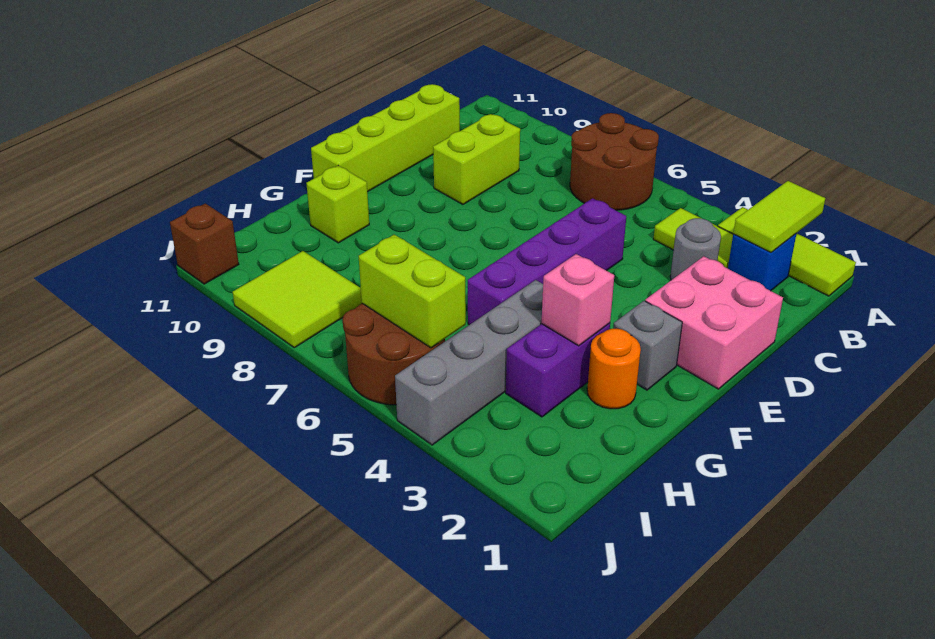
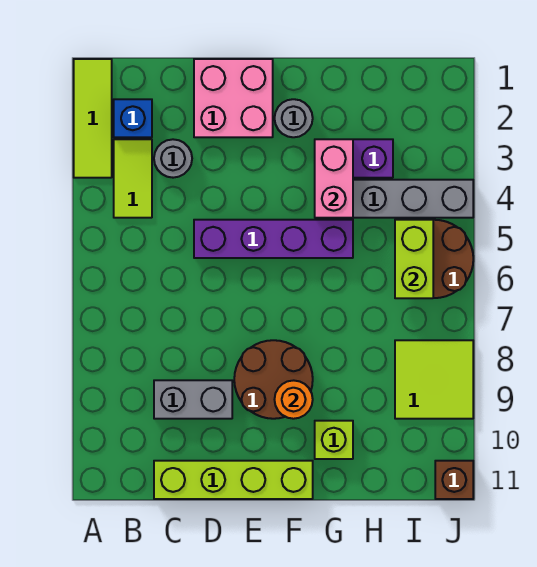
lime tile A2:B2 level 2 -> none
brown round brick A6:B7 level 1 -> brown round brick E8:F9 level 1
lime brick C9:D9 level 1 -> grey brick C9:D9 level 1
grey brick F2 level 1 -> grey round brick F2 level 1
orange round brick G2 level 1 -> orange round brick F9 level 2
pink brick G3 level 2 -> pink brick G3:G4 level 2

